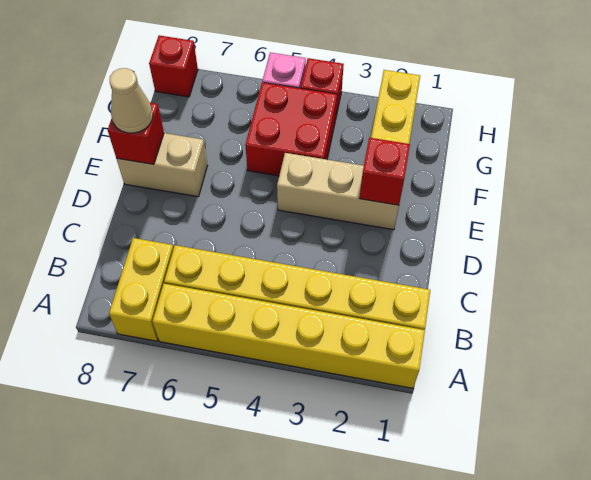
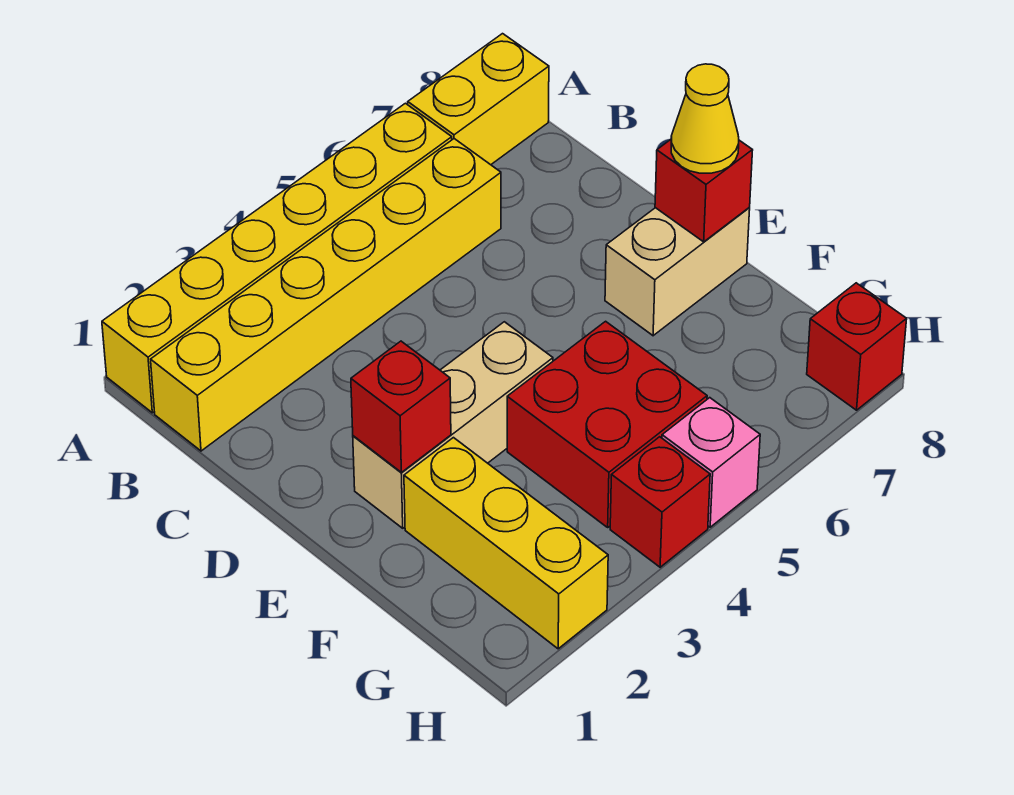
yellow brick A7:B7 level 1 -> yellow brick A7:A8 level 1
tan cone E8 level 3 -> yellow cone E8 level 3

